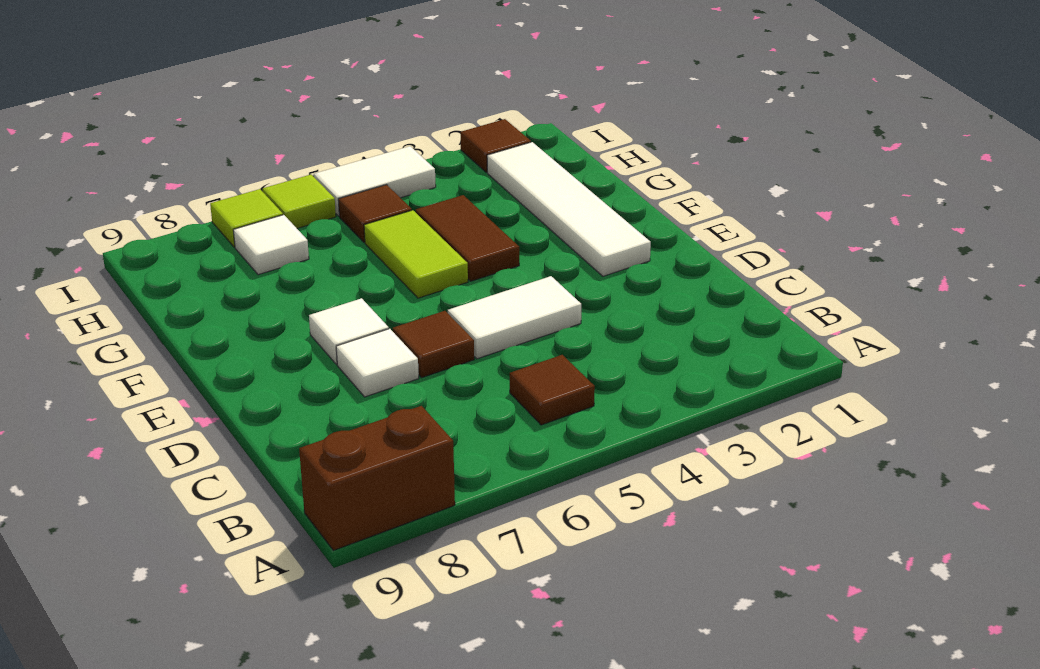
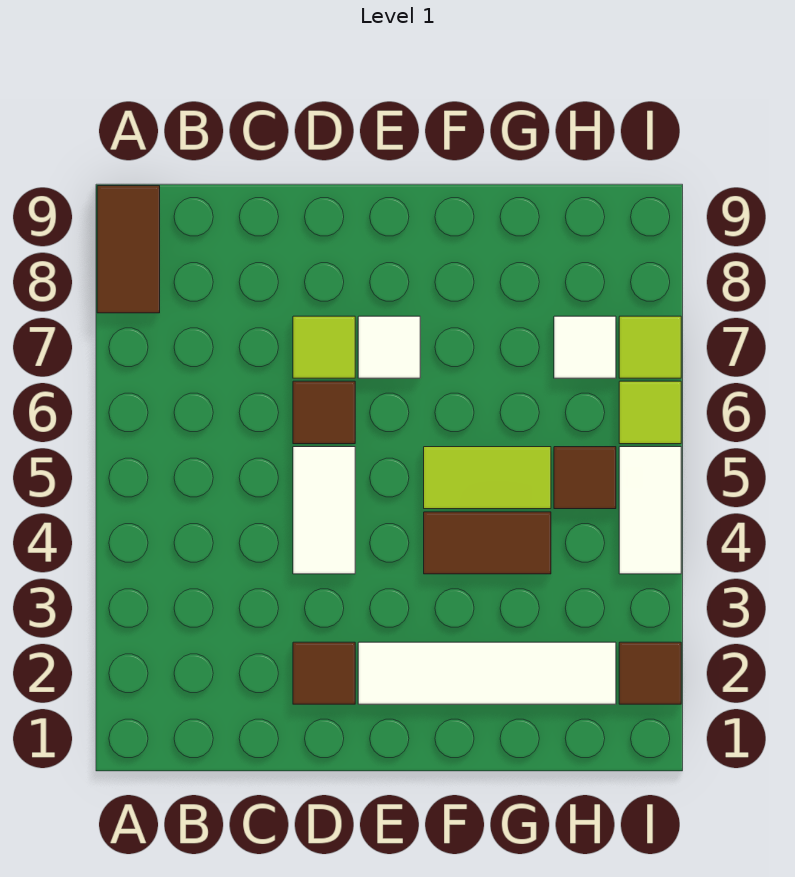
brown brick A8:A9 level 1 -> brown tile A8:A9 level 1
brown tile B5 level 1 -> brown tile D2 level 1
white tile D7 level 1 -> lime tile D7 level 1

